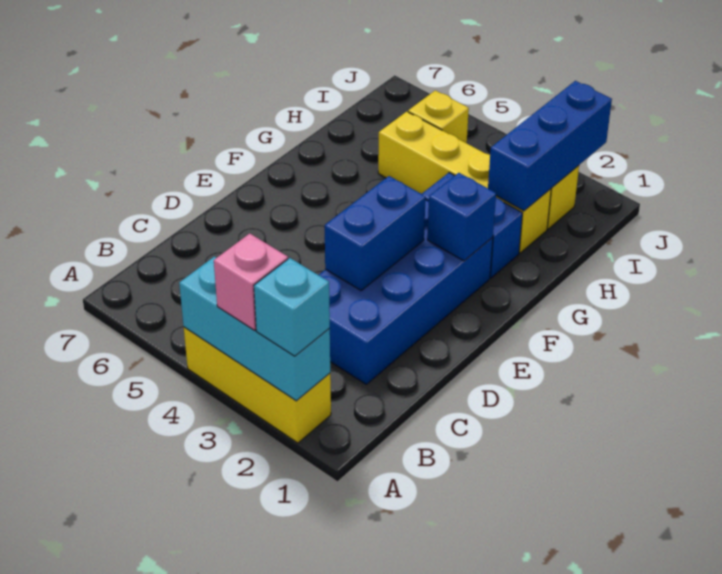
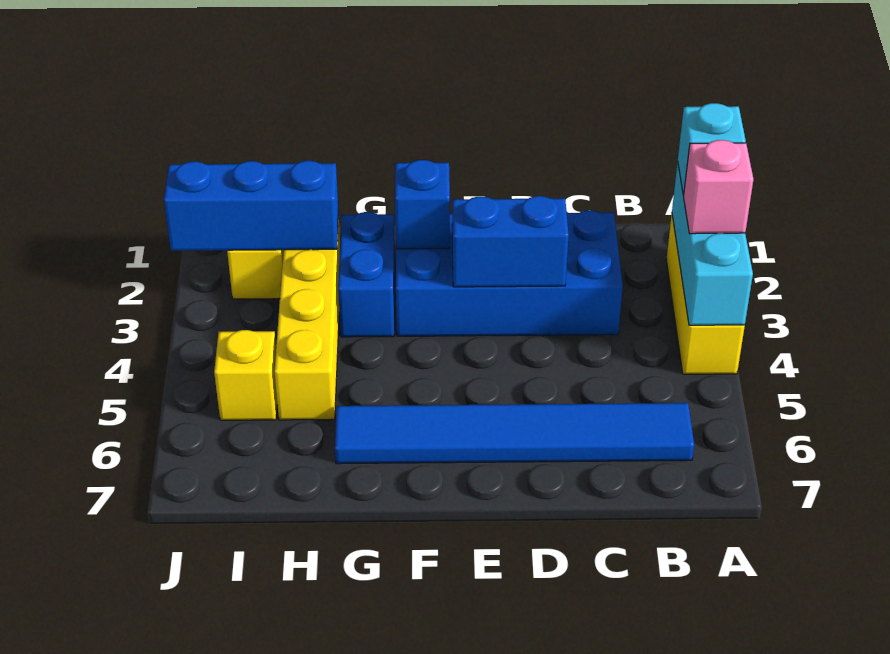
none -> blue tile B6:G6 level 1

